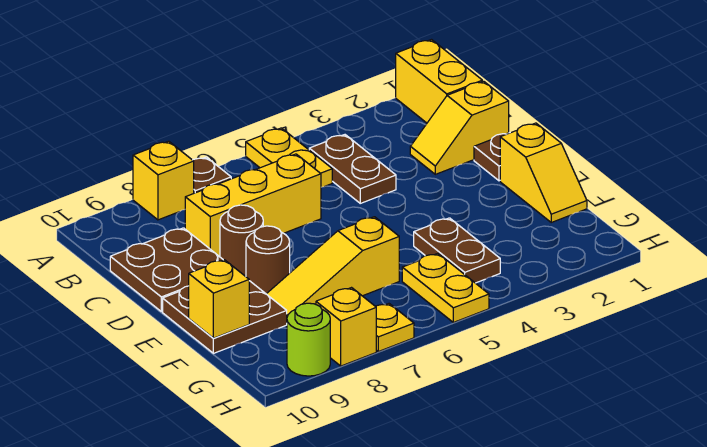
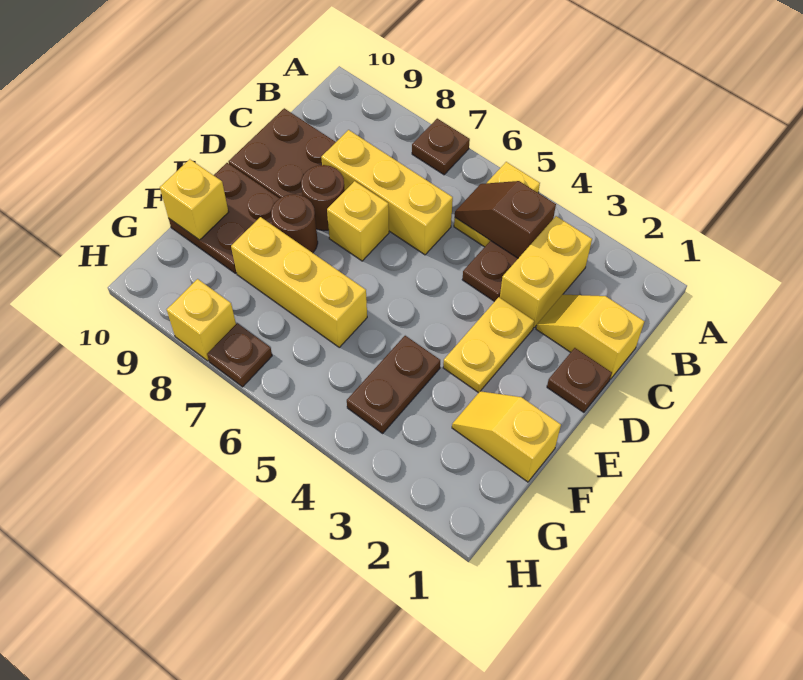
yellow brick A1:B1 level 1 -> yellow brick B3:C3 level 1
yellow brick A8 level 1 -> yellow brick D7 level 1
none -> brown slope B4:B5 level 2 top 4
yellow slope E1:F1 level 1 top E -> yellow slope F1:F2 level 1 top 1
yellow slope F6:F8 level 1 top 6 -> yellow brick F6:F8 level 1
yellow plate G5:H5 level 1 -> yellow plate D3:E3 level 1
yellow plate H7 level 1 -> brown plate H7 level 1
lime round brick H9 level 1 -> none

